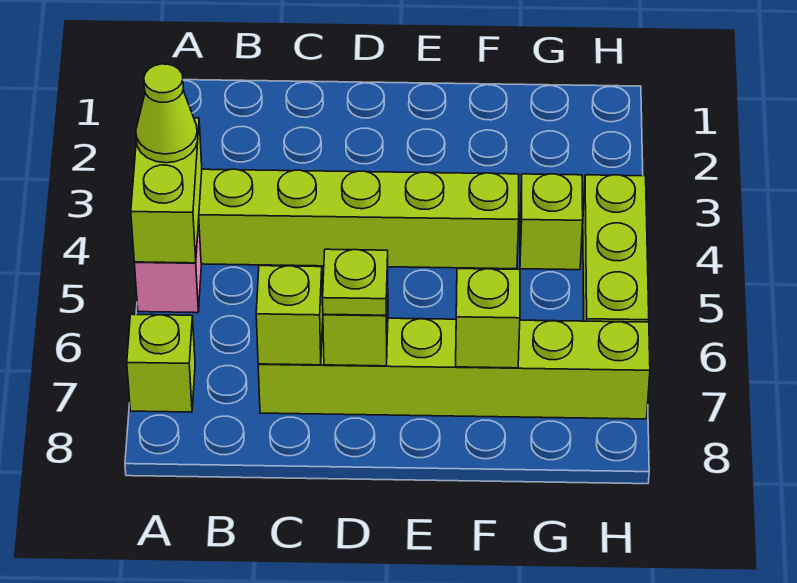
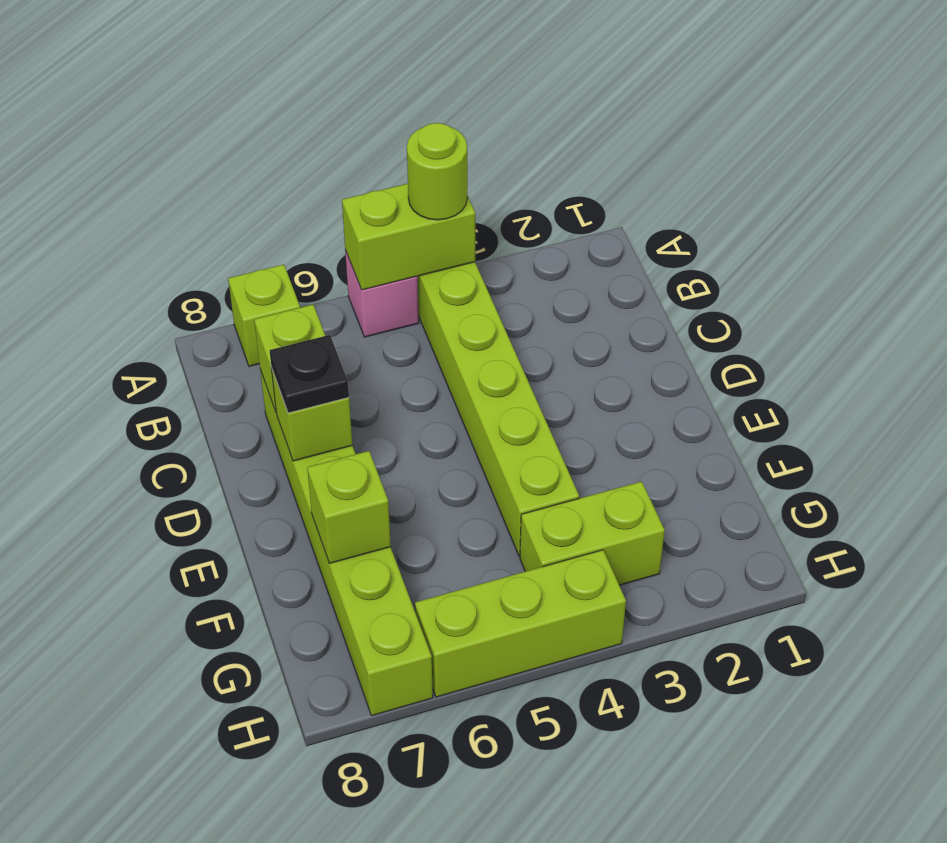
lime cone A4 level 3 -> lime round brick A4 level 3
lime plate D7 level 3 -> black plate D7 level 3
lime brick G4 level 1 -> lime brick G3:G4 level 1

